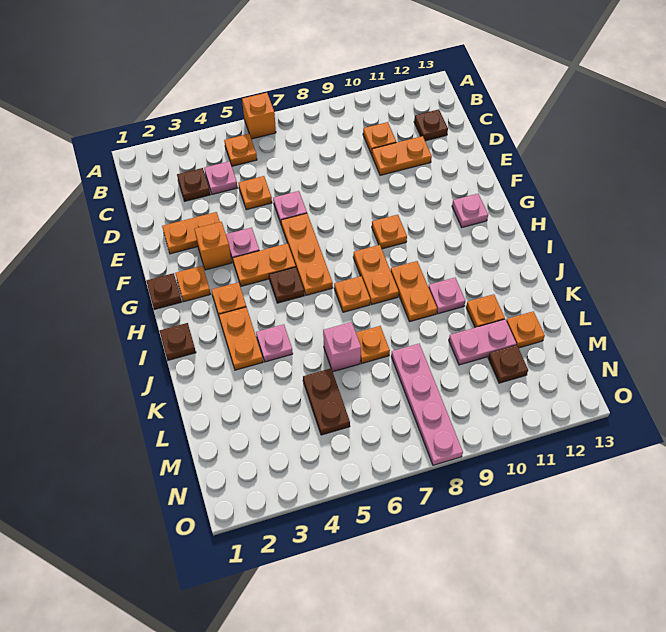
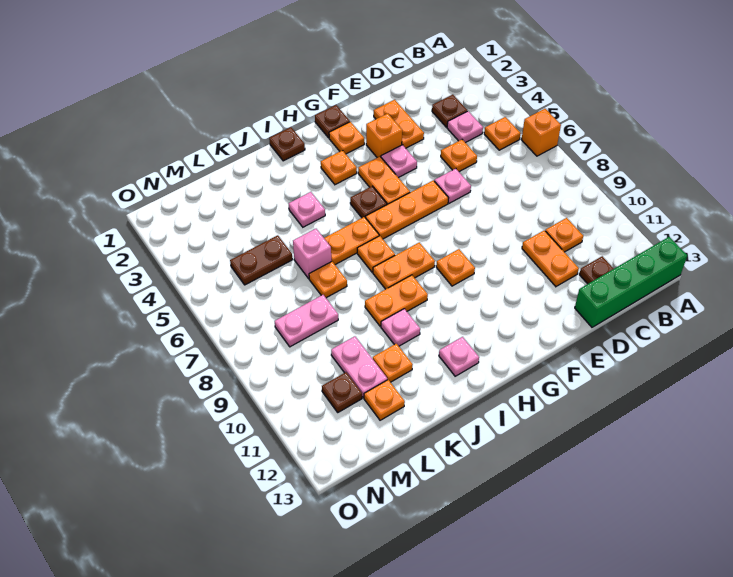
none -> green brick A13:D13 level 1
pink plate G12 level 1 -> pink plate I12 level 1
orange plate I3:J3 level 1 -> orange plate I6:J6 level 1
pink plate L8:O8 level 1 -> pink plate L8:M8 level 1

